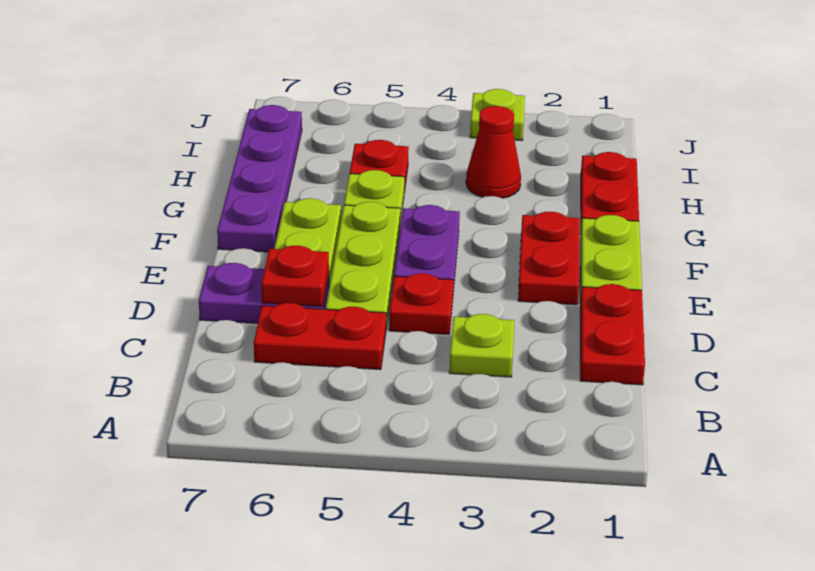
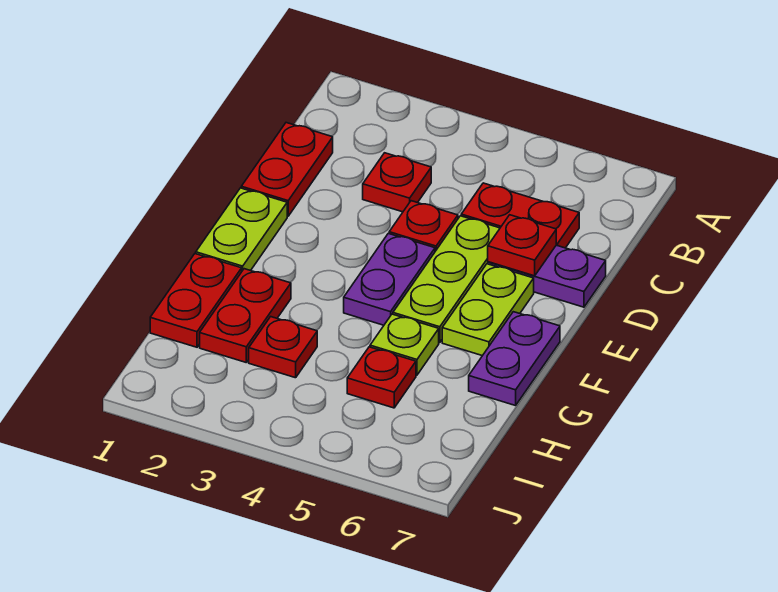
lime plate C3 level 1 -> red plate C3 level 1
red plate E2:F2 level 1 -> red plate G2:H2 level 1
purple plate F7:I7 level 1 -> purple plate F7:G7 level 1
red cone H3 level 1 -> red plate H3 level 1
lime plate J3 level 1 -> none

